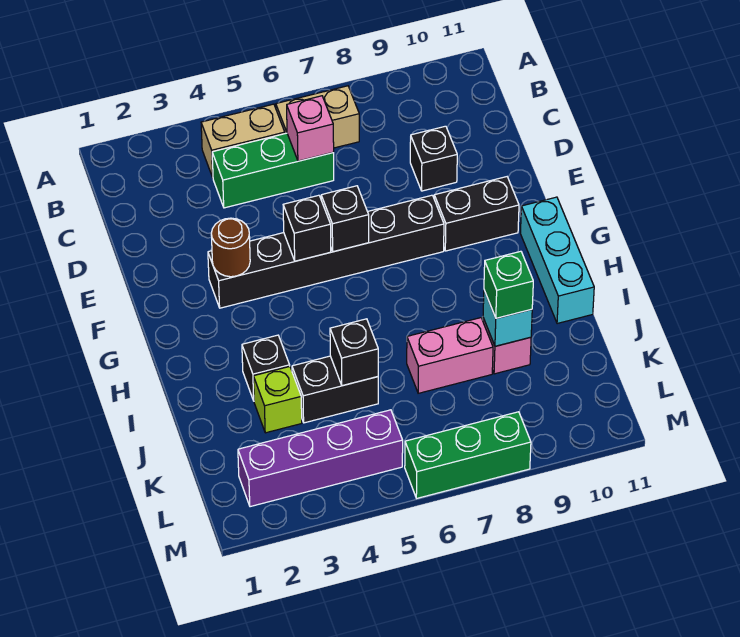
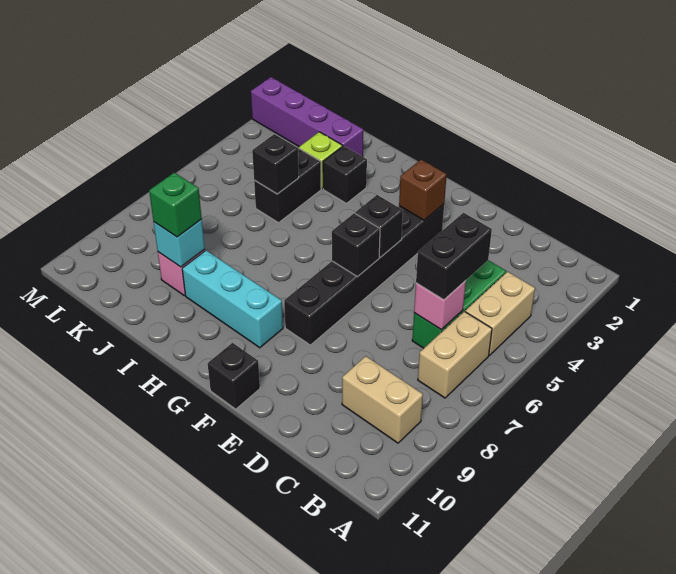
none -> tan brick B9:C9 level 1
black brick D9 level 1 -> black brick F11 level 1
brown round brick F3 level 2 -> brown brick F3 level 2
black brick F9:F10 level 1 -> black brick C5:C6 level 3
cyan brick G11:I11 level 1 -> cyan brick G9:I9 level 1
pink brick J7:J8 level 1 -> none
purple brick L2:L5 level 1 -> purple brick J2:M2 level 1
green brick M6:M8 level 1 -> none

